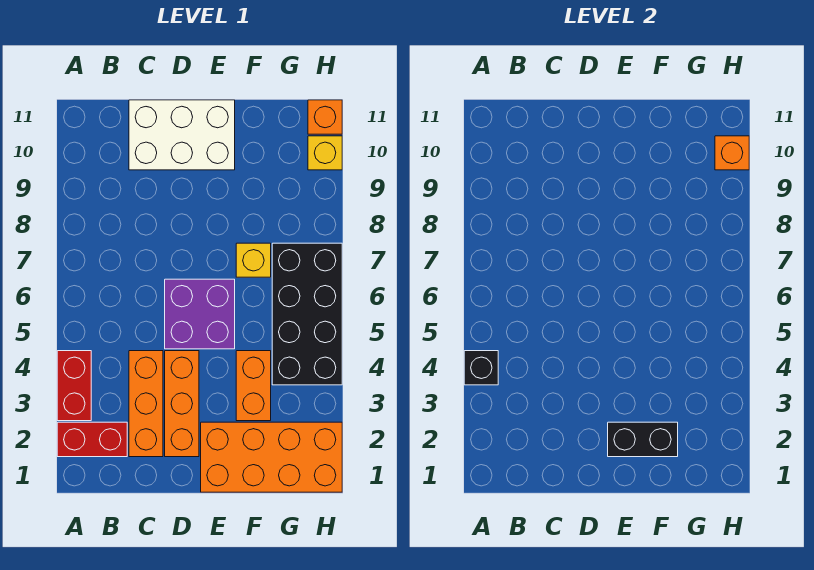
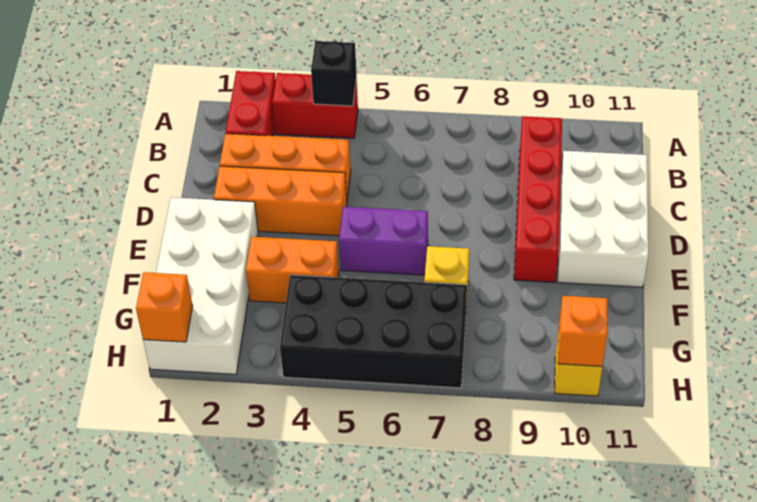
none -> red brick B9:E9 level 1
purple brick D5:E6 level 1 -> purple brick E5:E6 level 1
orange brick E1:H2 level 1 -> white brick E1:H2 level 1
black brick E2:F2 level 2 -> none
orange brick H11 level 1 -> orange brick H1 level 2

